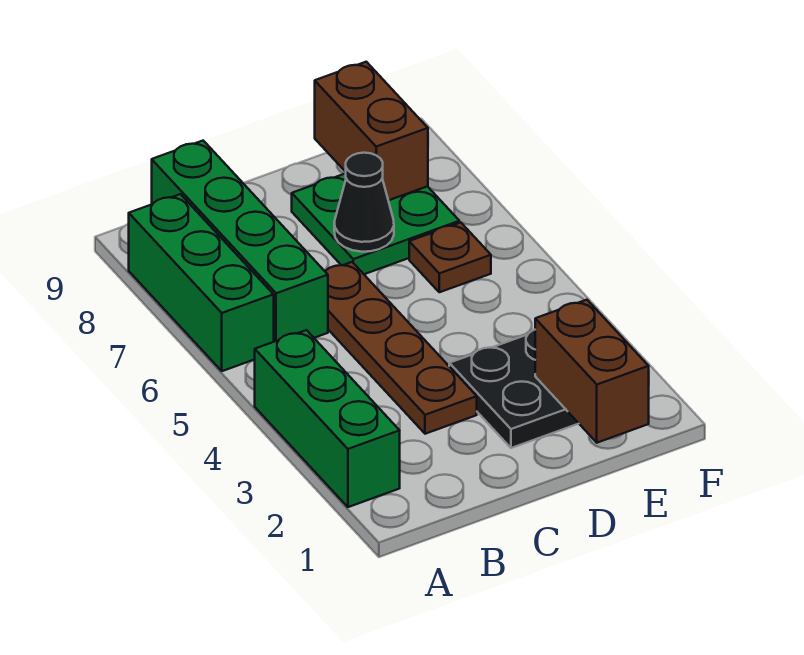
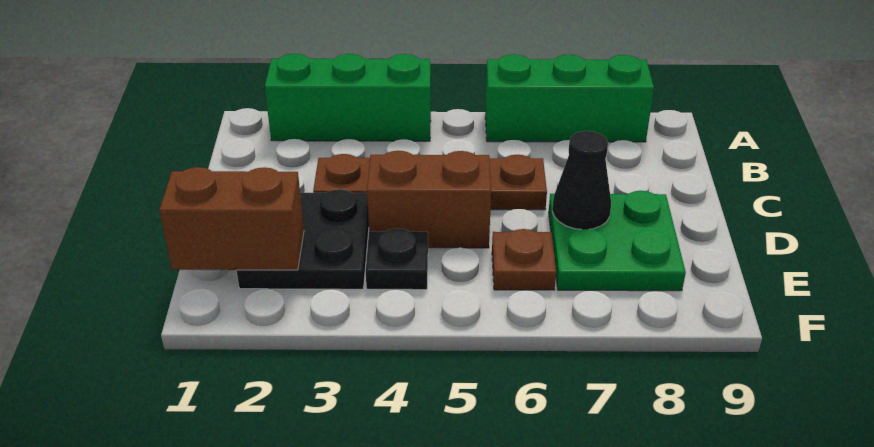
green brick B6:B9 level 1 -> none
none -> black plate E4 level 1
brown brick E8:E9 level 2 -> brown brick D4:D5 level 1

